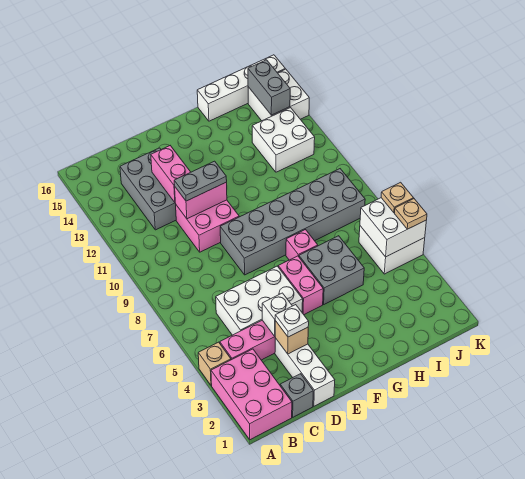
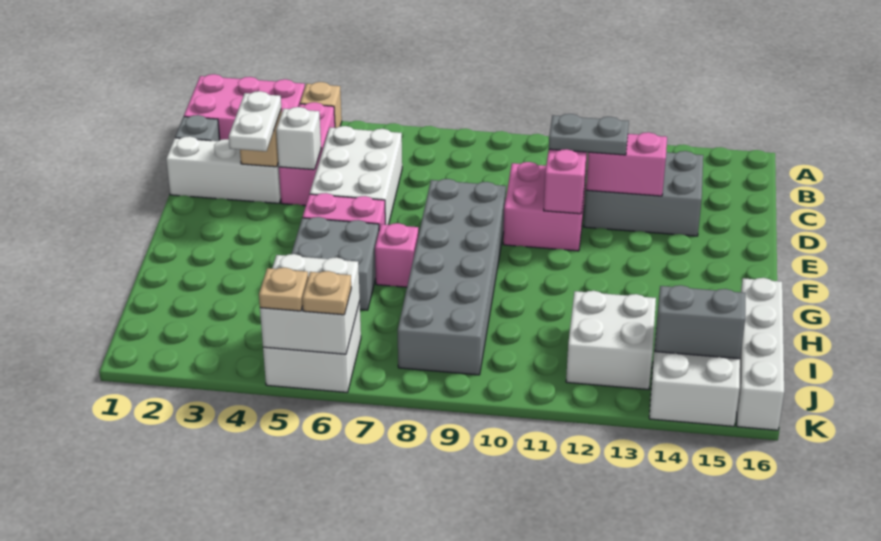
white plate D3 level 3 -> white plate D3:E3 level 3
grey plate D11:E11 level 3 -> grey plate D11:D12 level 3

